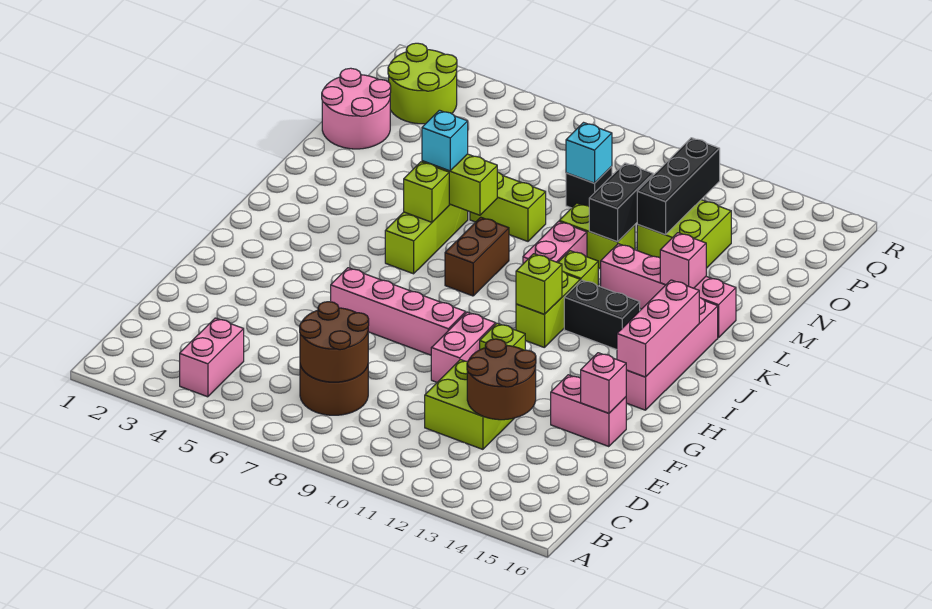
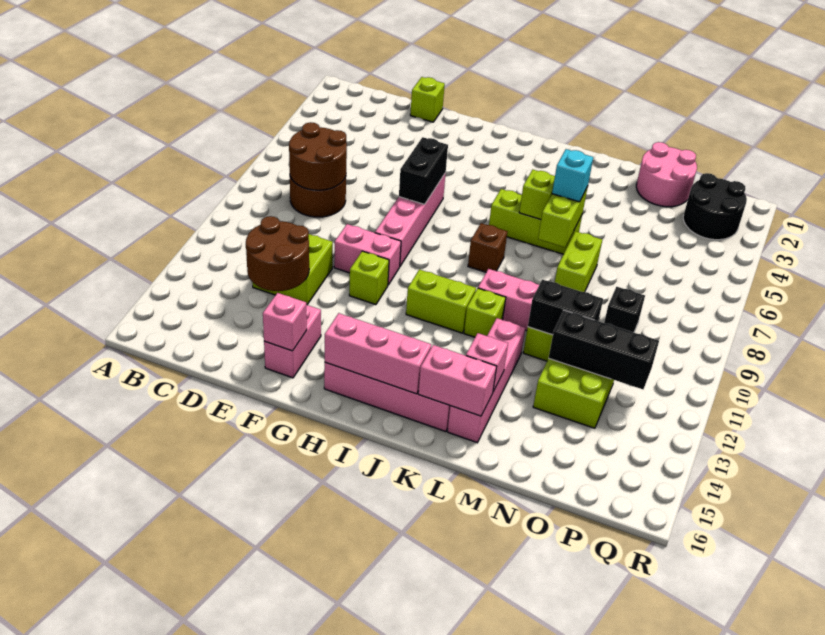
pink brick B4:C4 level 1 -> pink brick K15:L15 level 2
lime brick I11 level 2 -> lime brick E1 level 1
brown brick J8:K8 level 1 -> brown brick J8 level 1
black brick J12:J13 level 1 -> black brick G6:G7 level 2
cyan brick O9 level 2 -> none
lime round brick P2:Q3 level 1 -> black round brick P2:Q3 level 1

